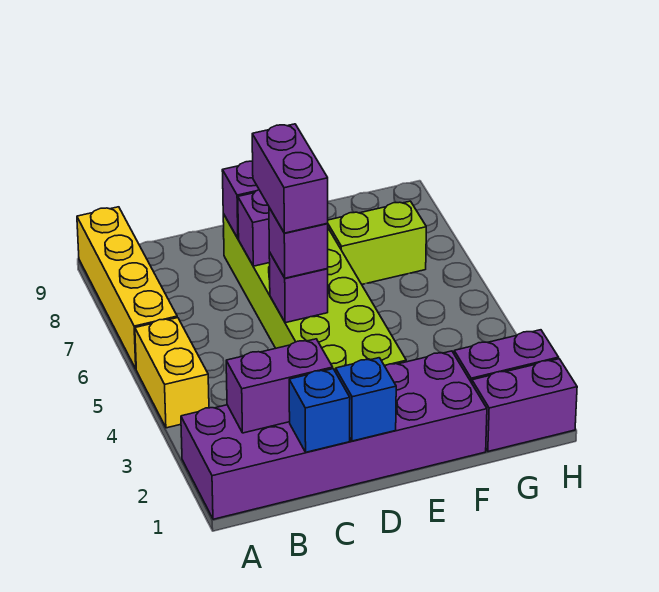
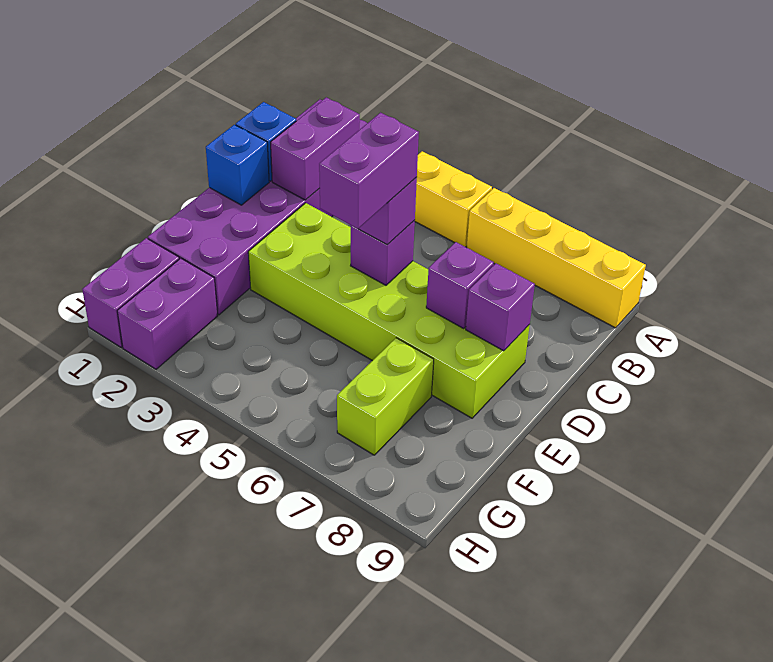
purple brick D5:D6 level 4 -> purple brick D5:E5 level 4

